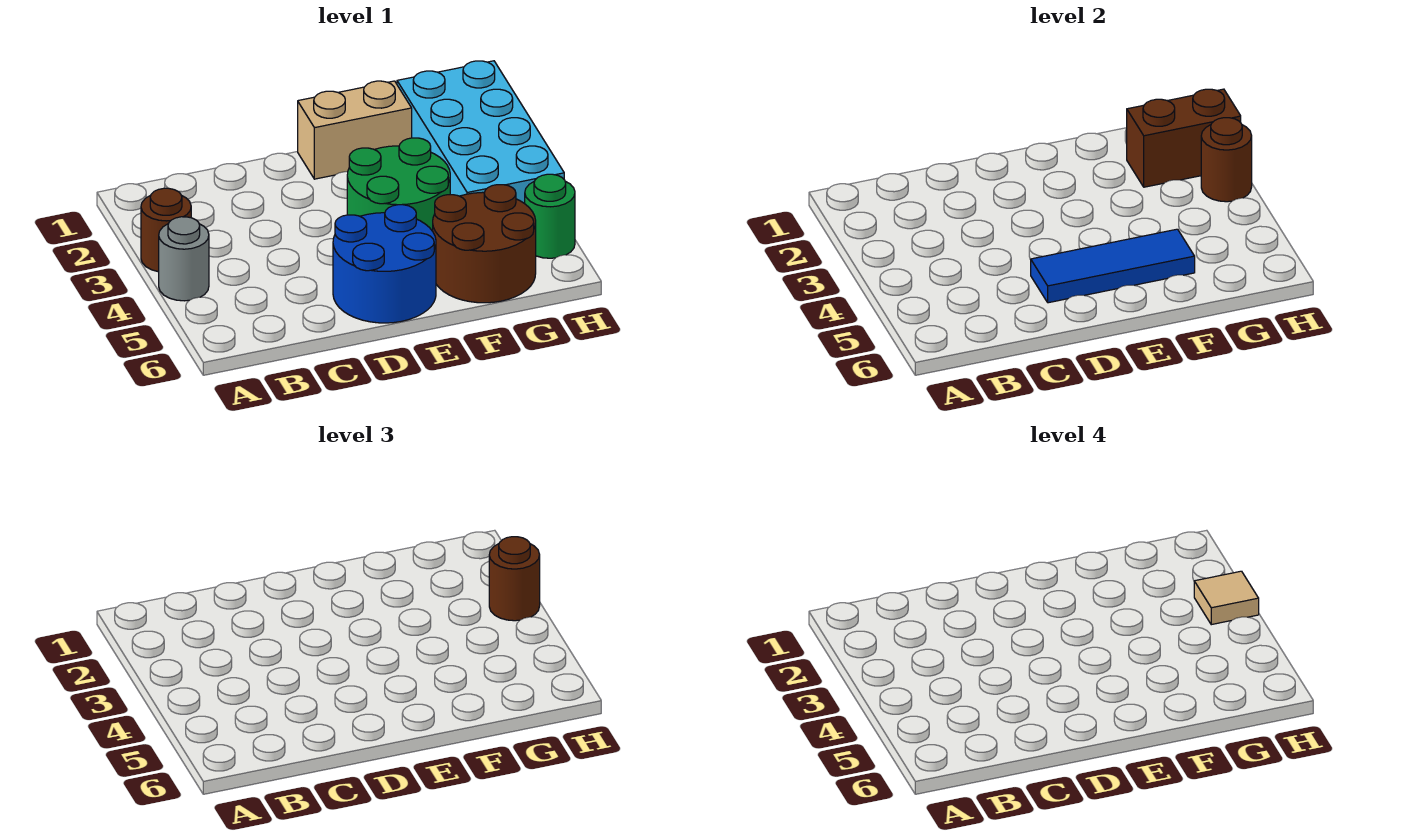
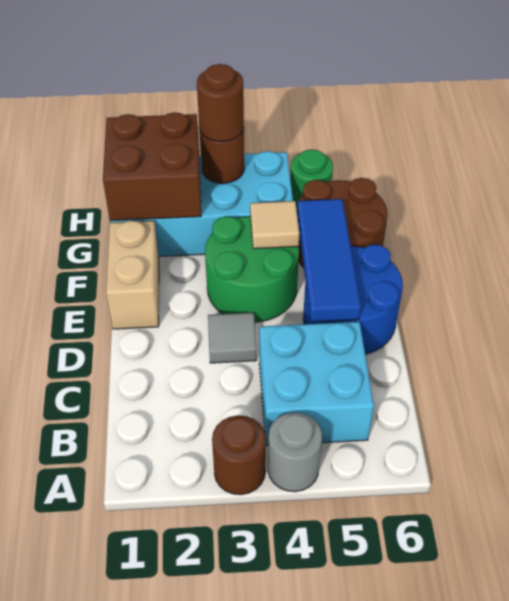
none -> cyan brick B4:C5 level 1
none -> grey tile D3 level 1
brown brick G2:H2 level 2 -> brown brick G1:H2 level 2
tan tile H3 level 4 -> tan tile F4 level 2

